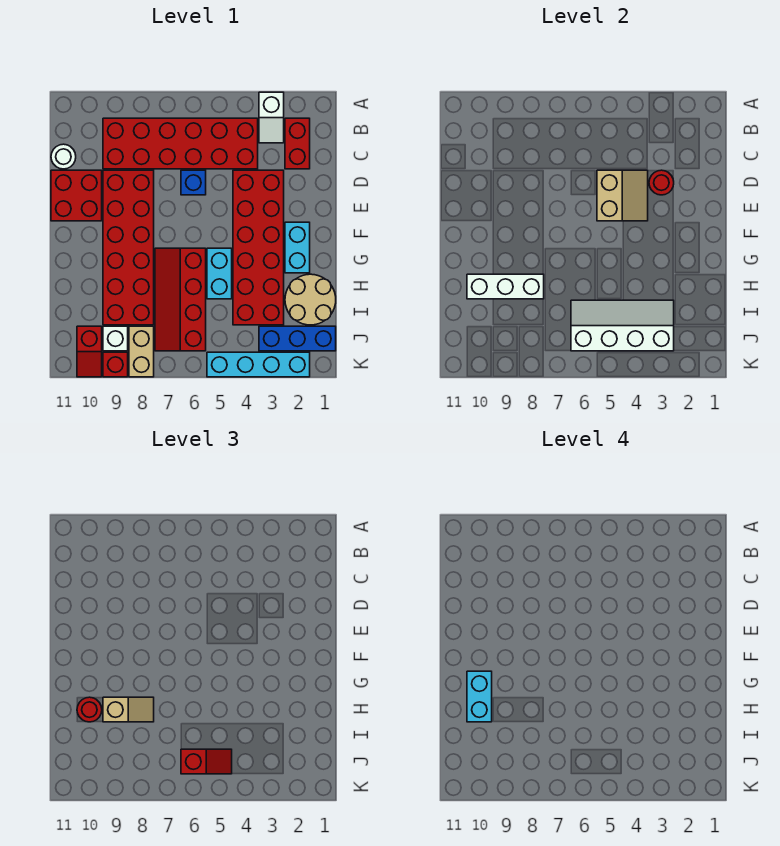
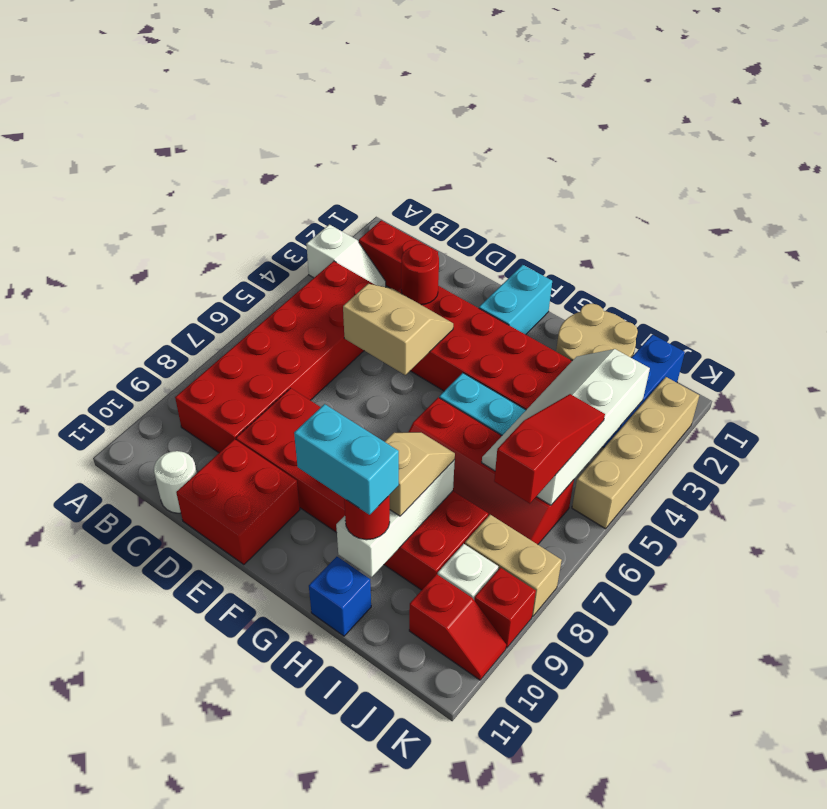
blue brick D6 level 1 -> blue brick H11 level 1
cyan brick F2:G2 level 1 -> cyan brick F1:F2 level 1
red slope J5:J6 level 3 top 6 -> red slope J5:J7 level 3 top 7
cyan brick K2:K5 level 1 -> tan brick K2:K5 level 1

